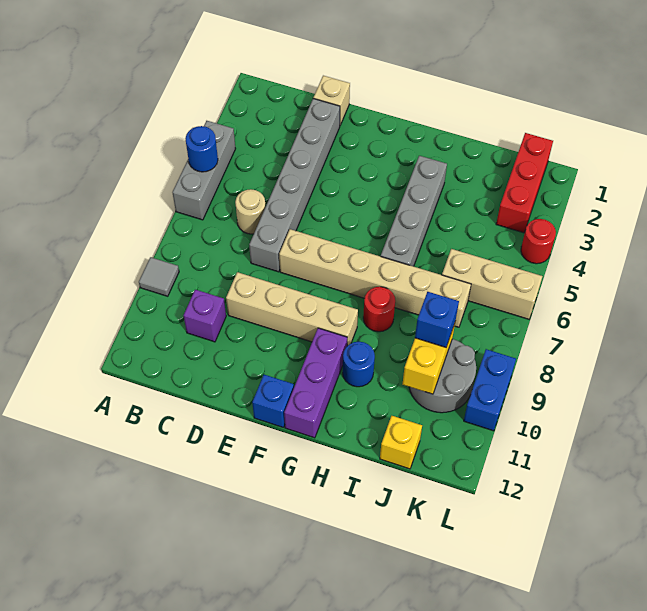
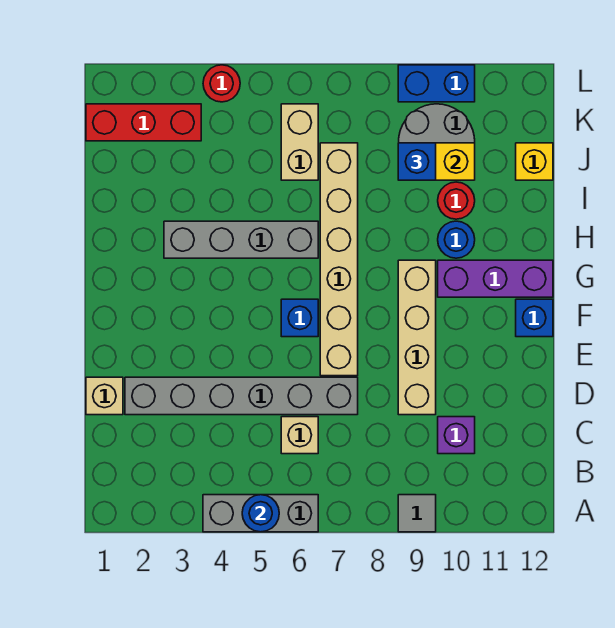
tan round brick C6 level 1 -> tan brick C6 level 1
none -> blue brick F6 level 1
red round brick H8 level 1 -> red round brick I10 level 1
tan brick J6:L6 level 1 -> tan brick J6:K6 level 1

